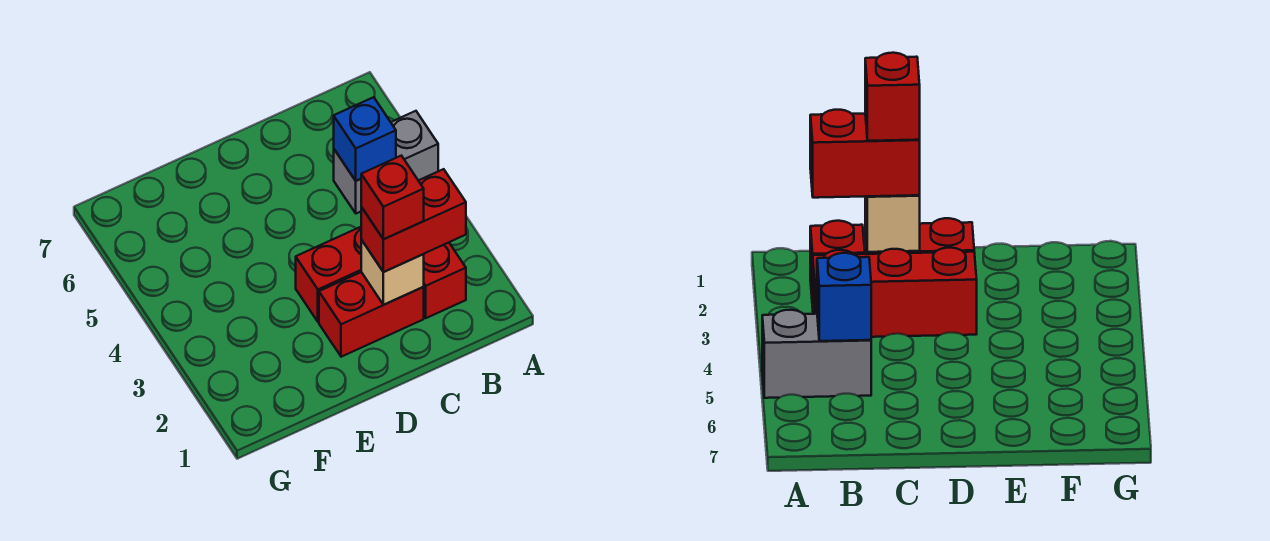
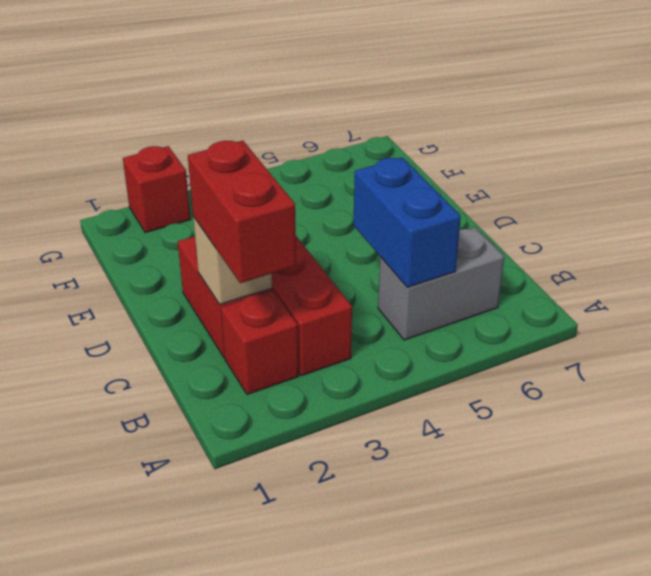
grey brick A5:B5 level 1 -> grey brick B5:B6 level 1
blue brick B5 level 2 -> blue brick B5:C5 level 2
red brick C2 level 4 -> red brick G2 level 1

